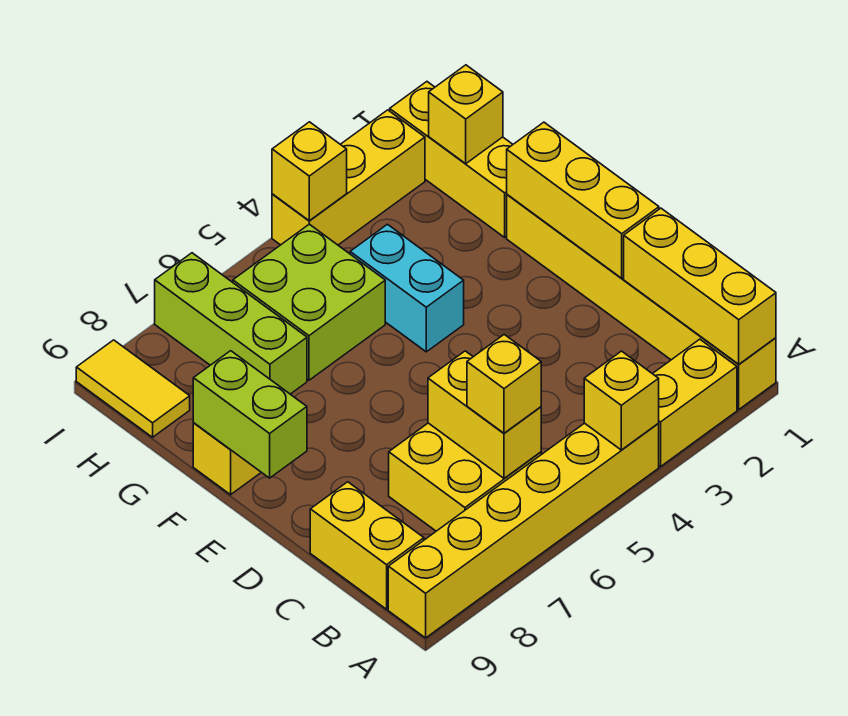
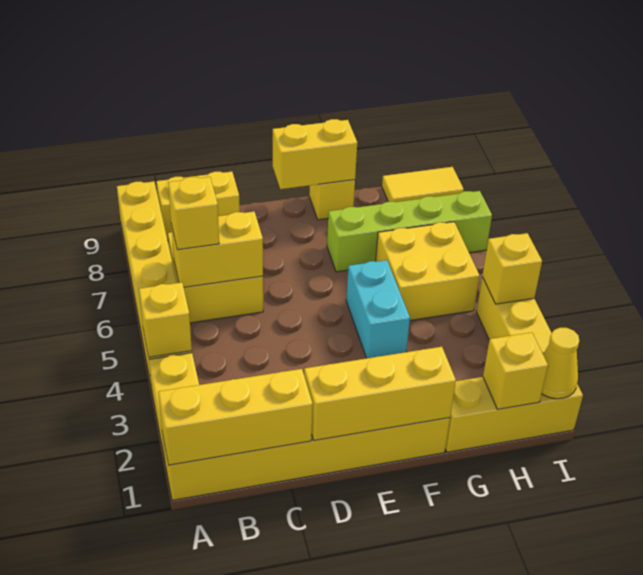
lime brick E9:F9 level 2 -> yellow brick E9:F9 level 2
cyan brick F4:G4 level 1 -> cyan brick F4:F5 level 1
lime brick G5:H6 level 1 -> yellow brick G5:H6 level 1
lime brick G7:I7 level 1 -> lime brick F7:I7 level 1
none -> yellow cone I1 level 2

